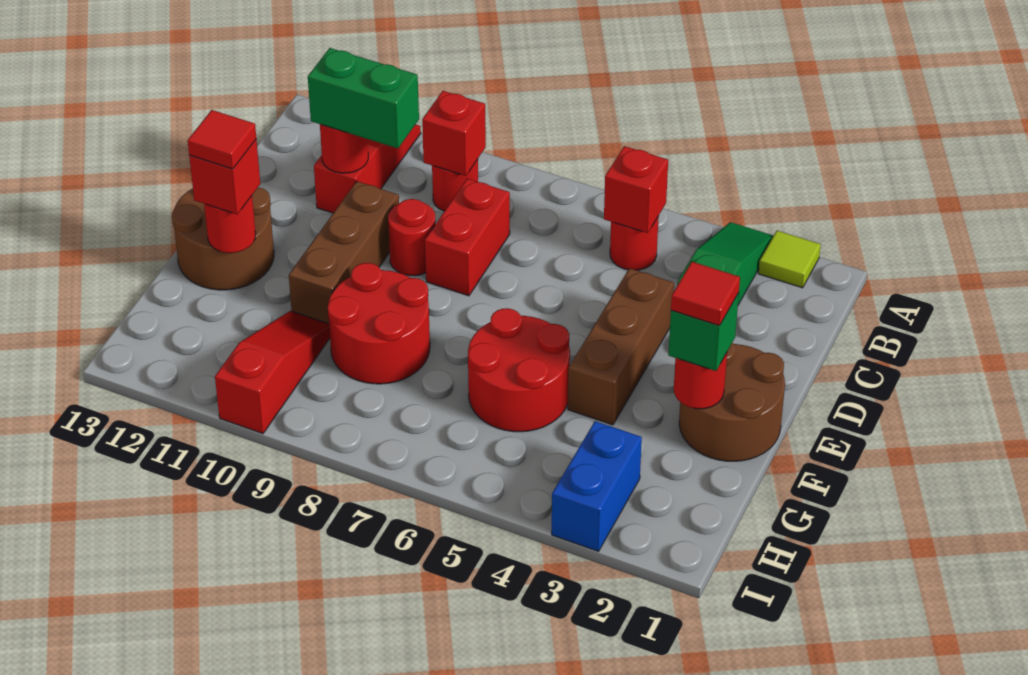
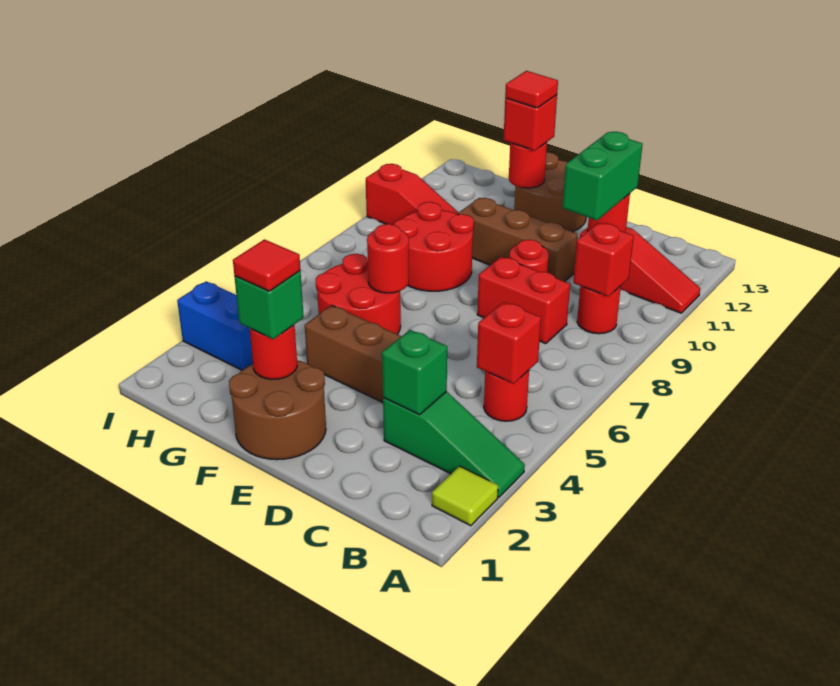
none -> green brick C3 level 2
none -> red round brick F6 level 2

